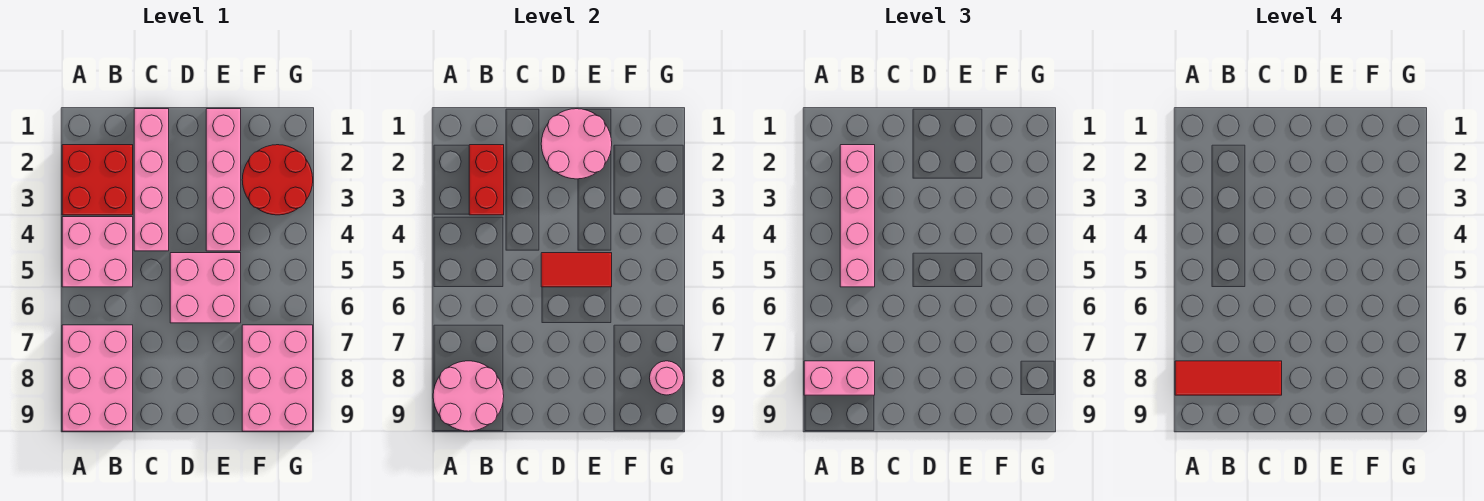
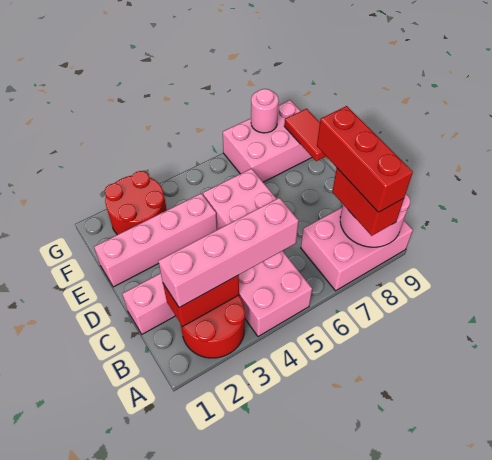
red brick A2:B3 level 1 -> red round brick A2:B3 level 1
pink brick A8:B8 level 3 -> red brick A8:B8 level 3
red tile A8:C8 level 4 -> red brick A8:C8 level 4
pink round brick D1:E2 level 2 -> none
red tile D5:E5 level 2 -> red tile E9:F9 level 2

